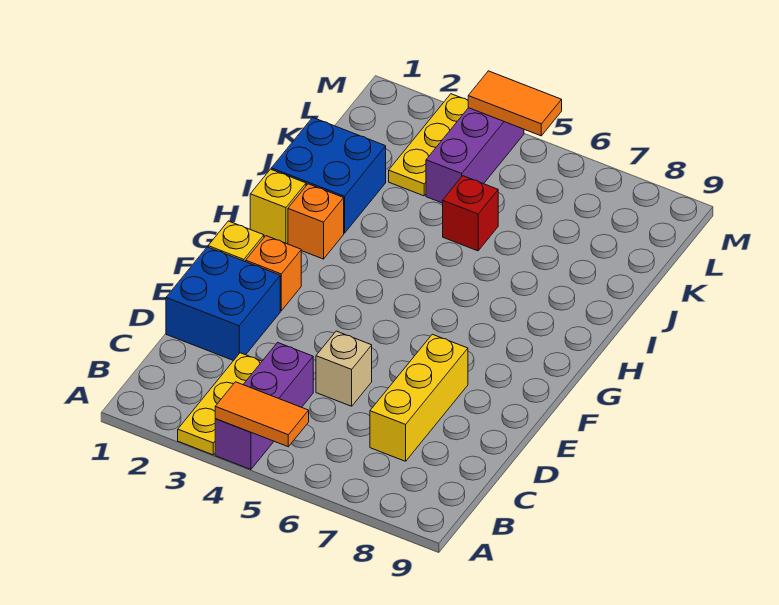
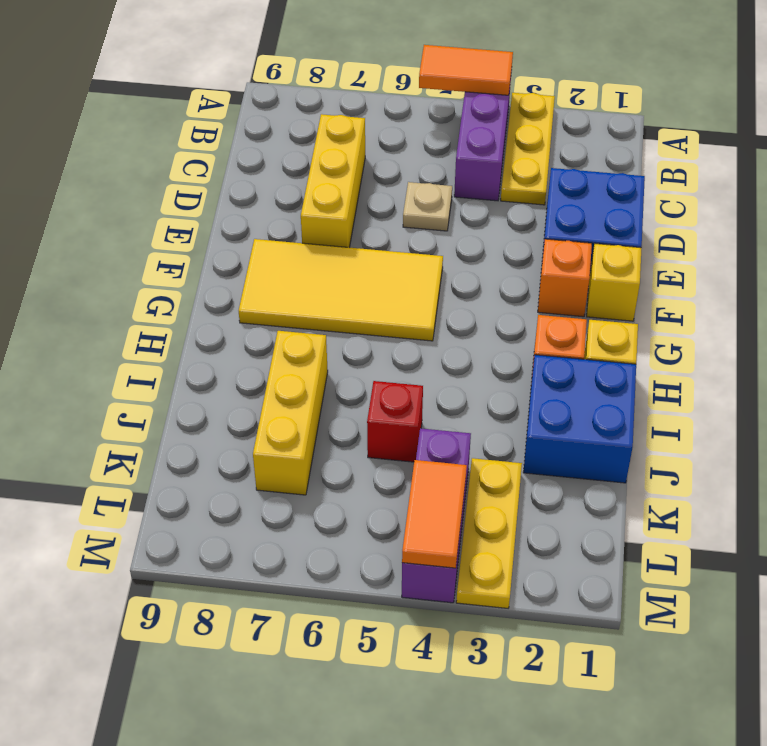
tan brick D5 level 1 -> tan plate D5 level 1
none -> yellow tile F5:G8 level 1
none -> yellow brick I7:K7 level 1
orange tile M4:M5 level 2 -> orange tile L4:M4 level 2

